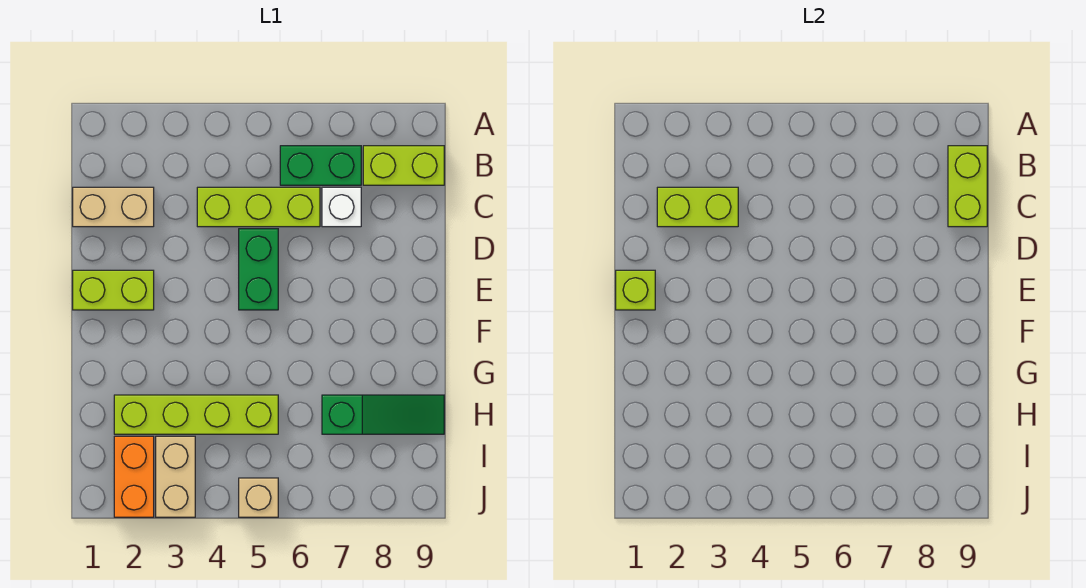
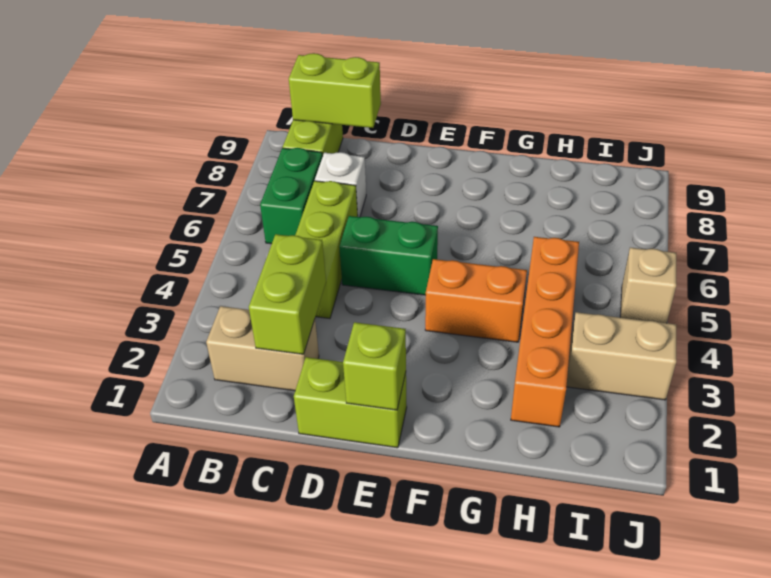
tan brick C1:C2 level 1 -> tan brick B2:C2 level 1
lime brick E1:E2 level 1 -> lime brick D1:E1 level 1
lime brick H2:H5 level 1 -> orange brick H2:H5 level 1
green slope H7:H9 level 1 top 7 -> none
orange brick I2:J2 level 1 -> orange brick F4:G4 level 1

